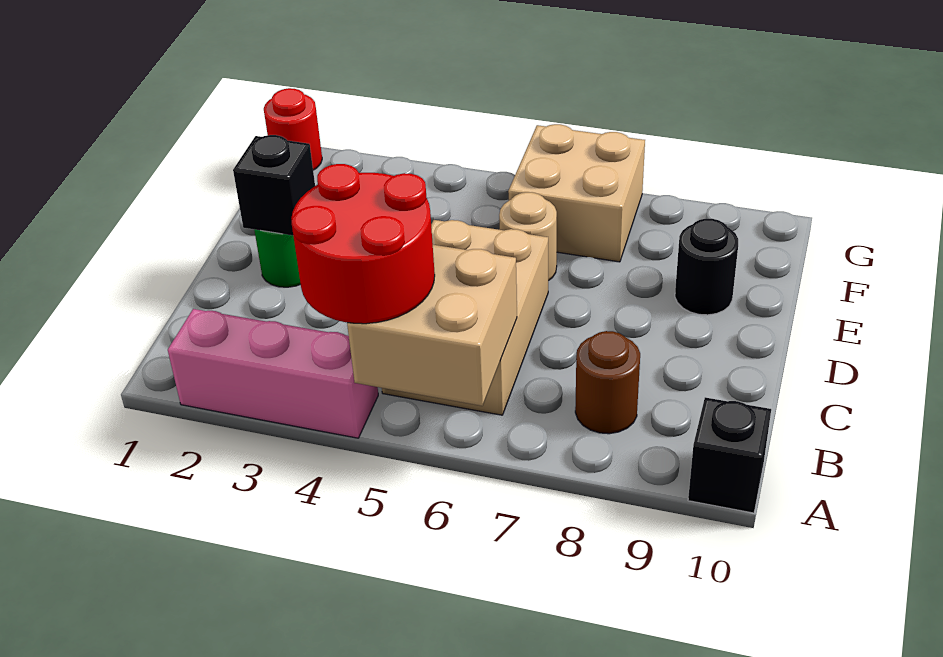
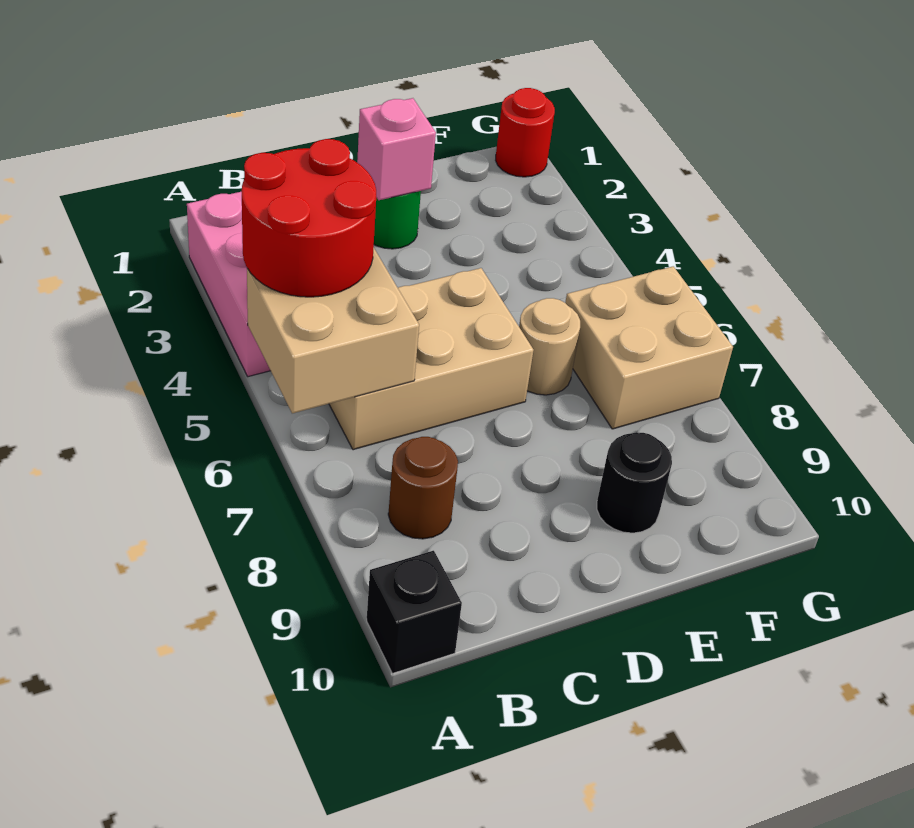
black brick D2 level 2 -> pink brick D2 level 2

